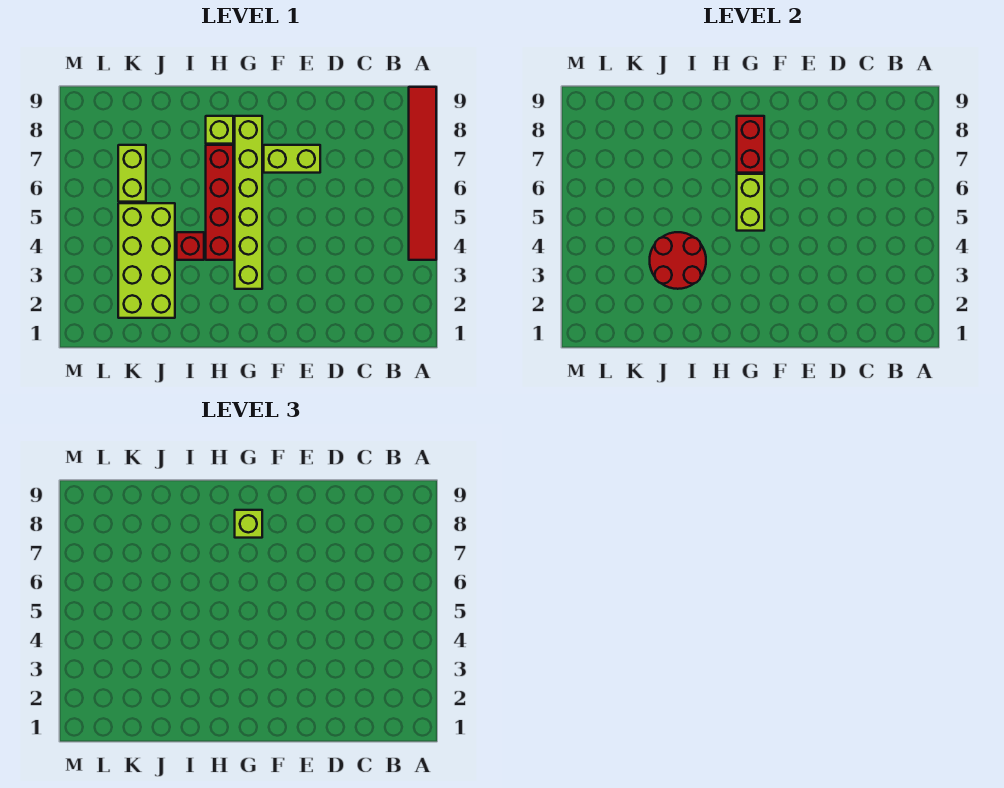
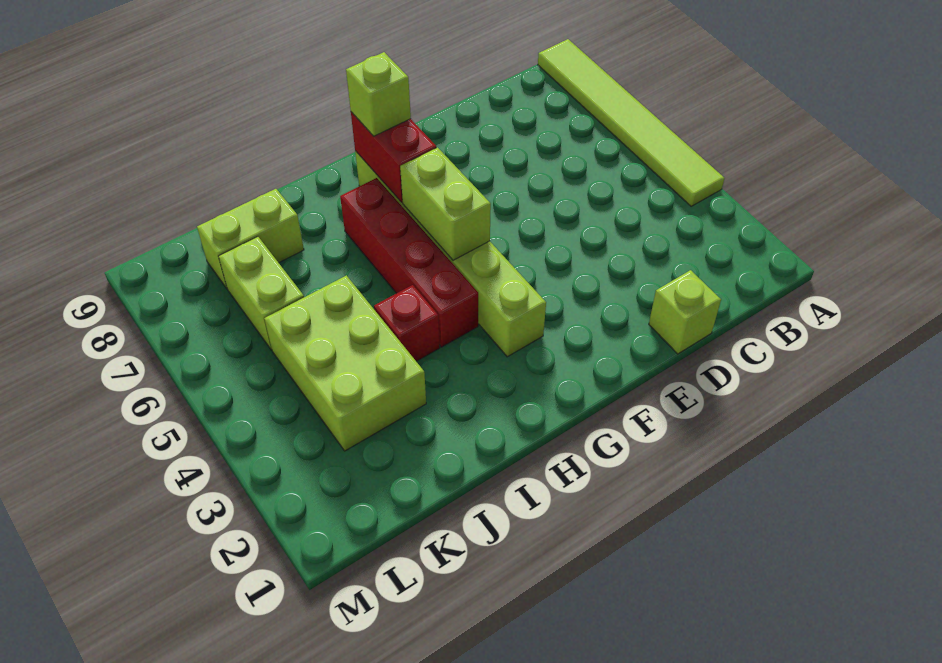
red tile A4:A9 level 1 -> lime tile A4:A9 level 1
lime brick E7:F7 level 1 -> lime brick J8:K8 level 1
lime brick H8 level 1 -> lime brick D1 level 1
red round brick I3:J4 level 2 -> none
lime brick J2:K5 level 1 -> lime brick J3:K5 level 1

